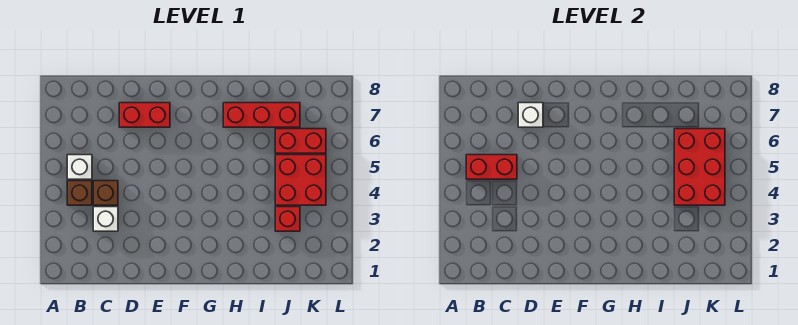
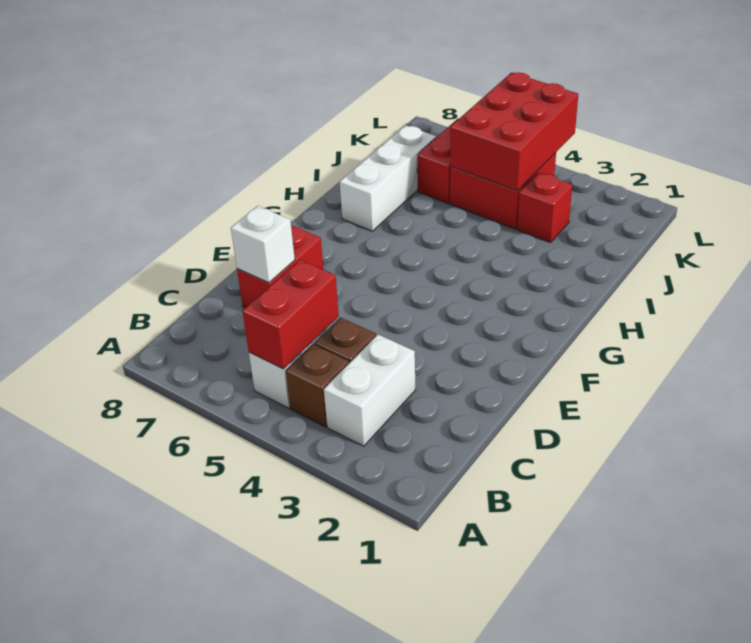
white brick C3 level 1 -> white brick B3:C3 level 1
red brick H7:J7 level 1 -> white brick H7:J7 level 1
red brick J4:K6 level 2 -> red brick J4:L5 level 2

